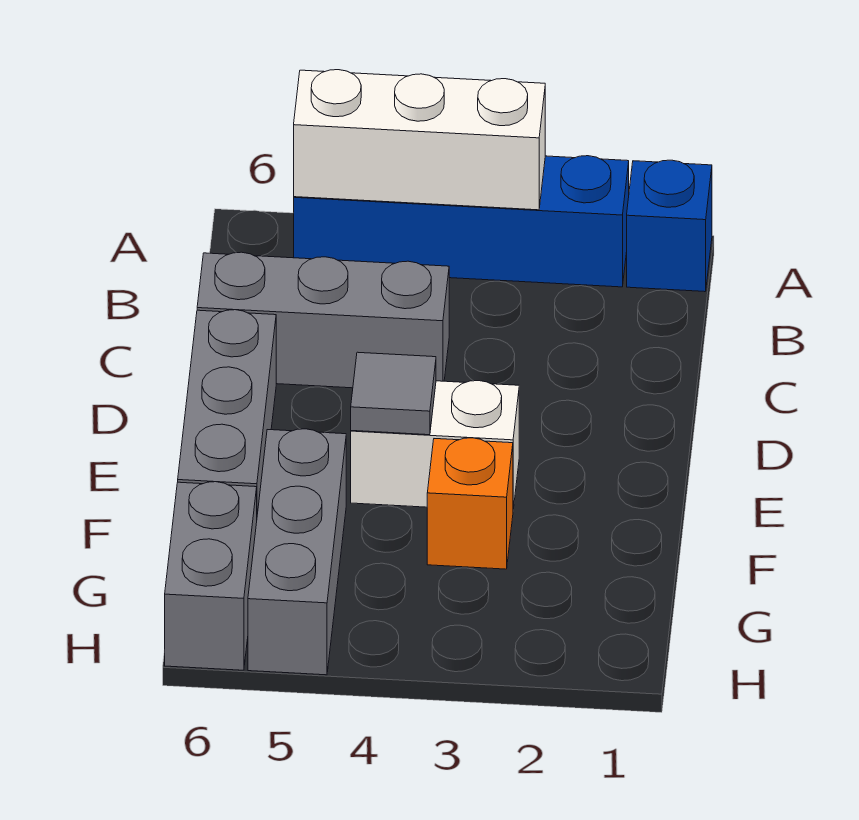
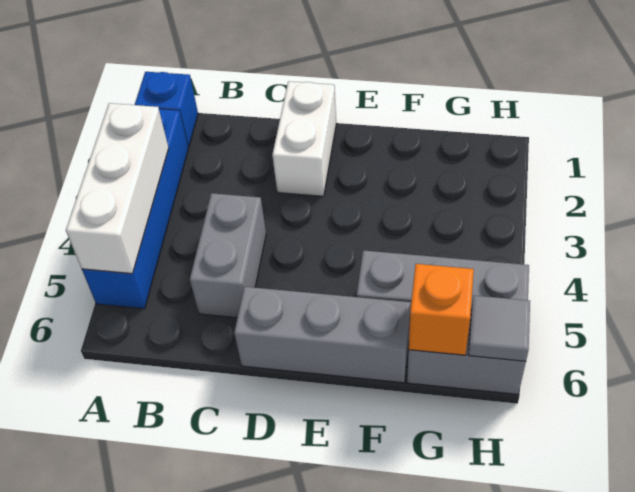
grey brick C4:C6 level 1 -> grey brick C4:C5 level 1
white brick E3:E4 level 1 -> white brick D1:D2 level 1
grey tile E4 level 2 -> grey tile H6 level 2
orange brick F3 level 1 -> orange brick G6 level 2

